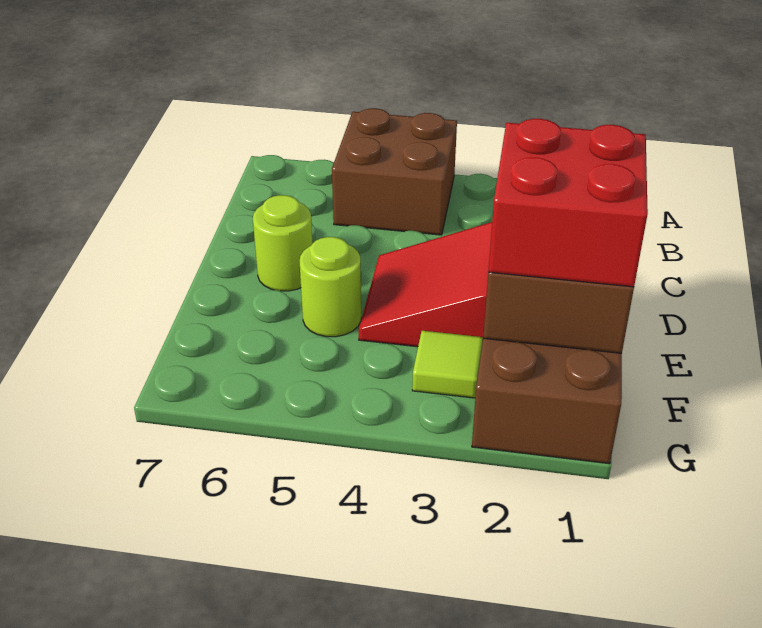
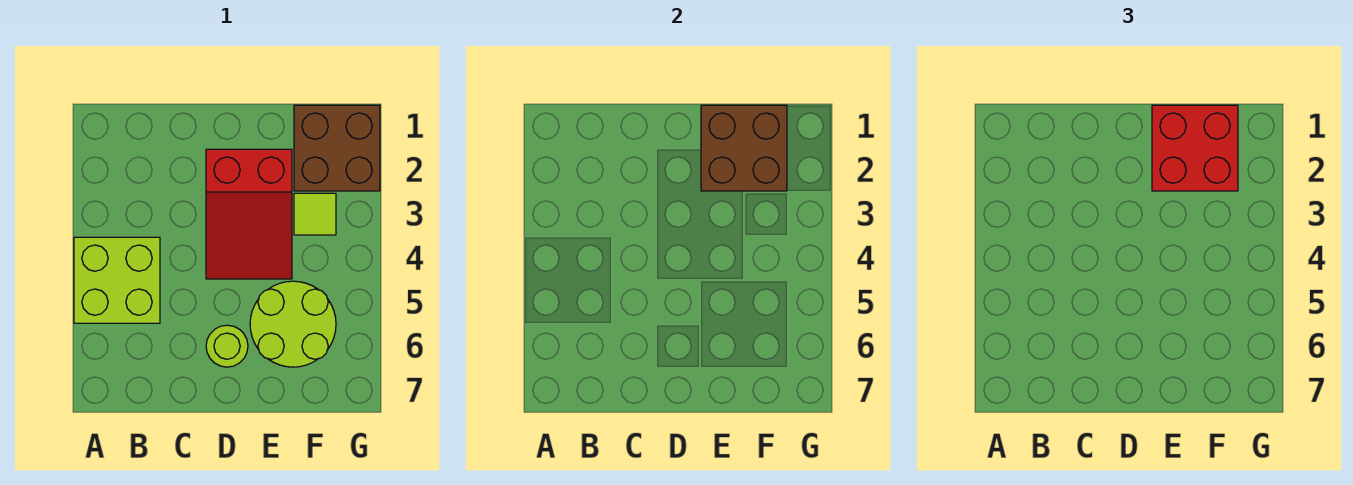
brown brick A4:B5 level 1 -> lime brick A4:B5 level 1
lime round brick E5 level 1 -> lime round brick E5:F6 level 1

